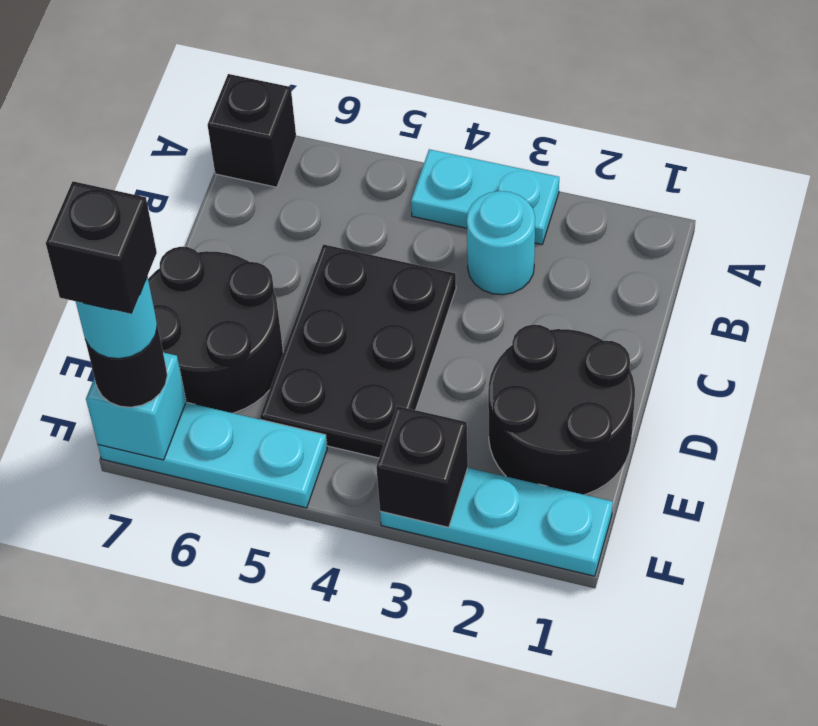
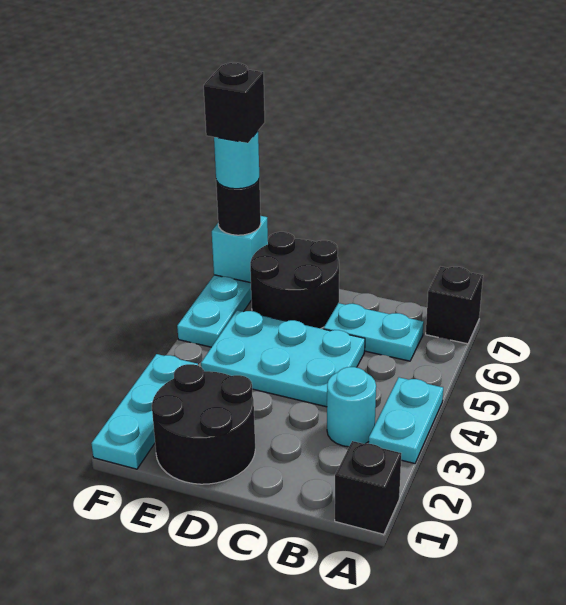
none -> cyan plate B6:C6 level 1
black plate C4:E5 level 1 -> cyan plate C4:E5 level 1
black brick F3 level 2 -> black brick A1 level 1

